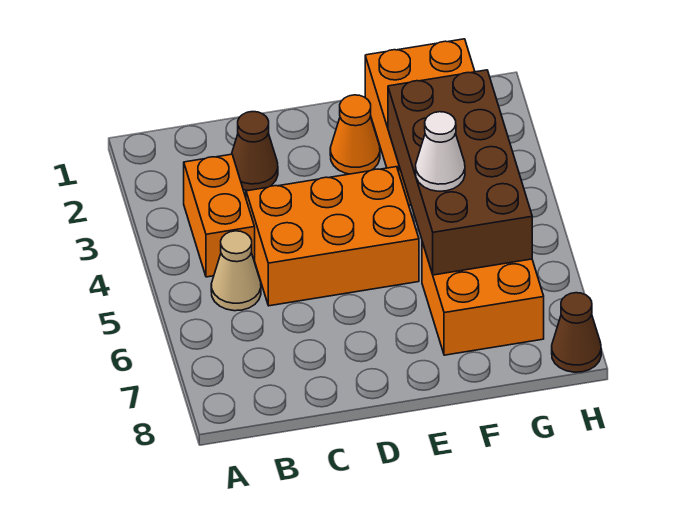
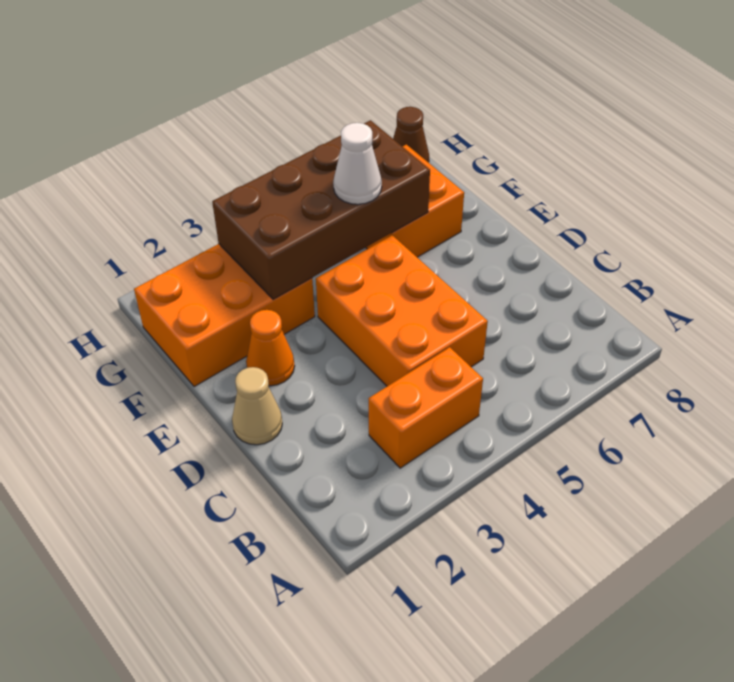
tan cone B5 level 1 -> tan cone D1 level 1
brown cone C2 level 1 -> none

